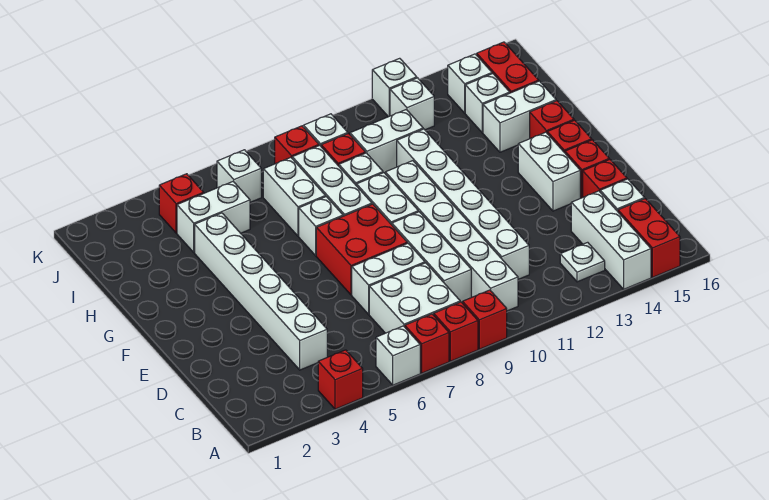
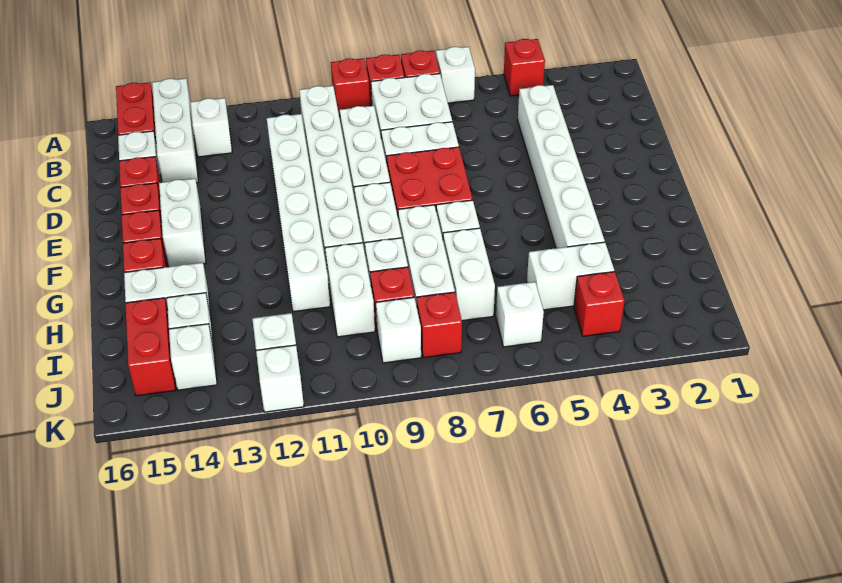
white plate B13 level 1 -> white brick B13 level 1
white brick I10:I11 level 1 -> white brick H10:I10 level 1

